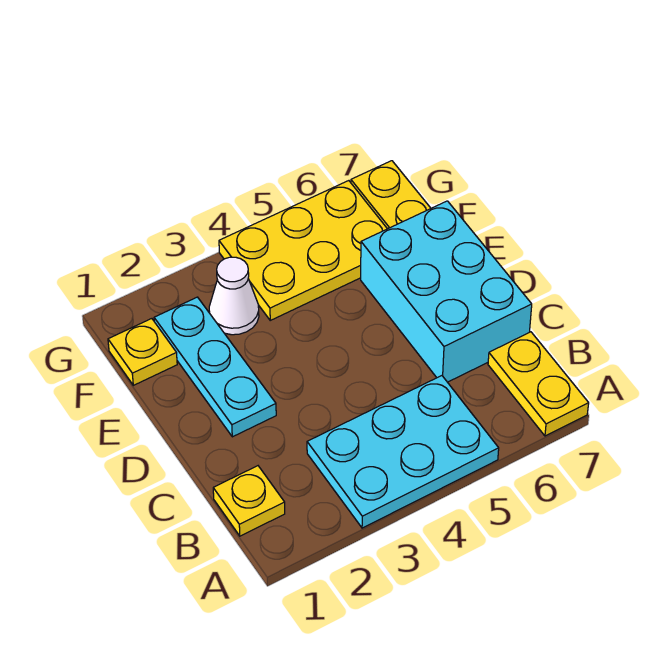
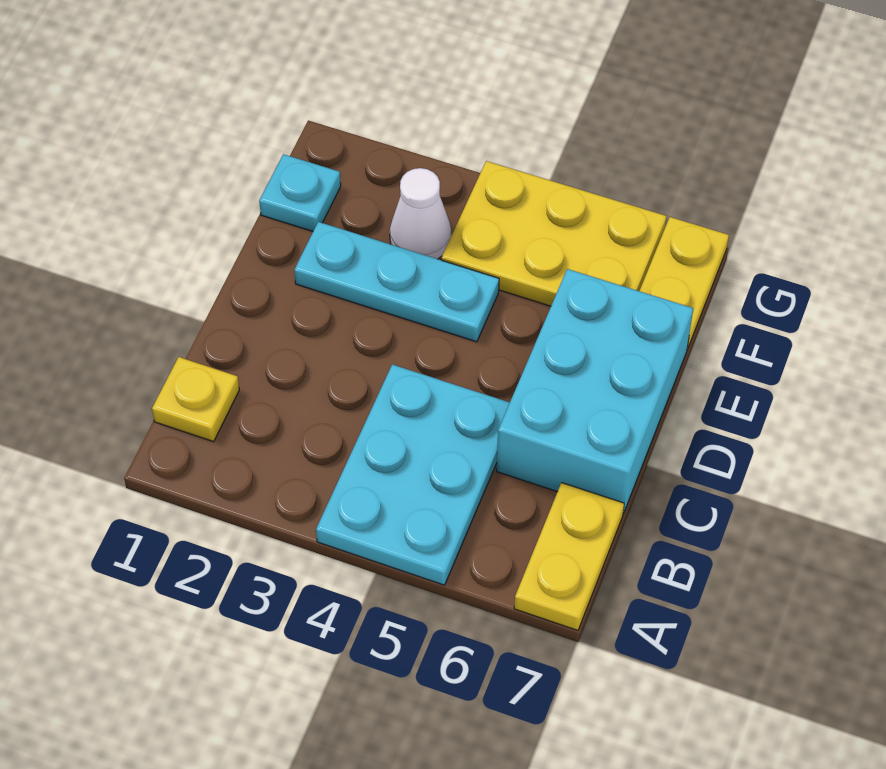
cyan plate A3:B5 level 1 -> cyan plate A4:C5 level 1
cyan plate D2:F2 level 1 -> cyan plate E2:E4 level 1
yellow plate F1 level 1 -> cyan plate F1 level 1

